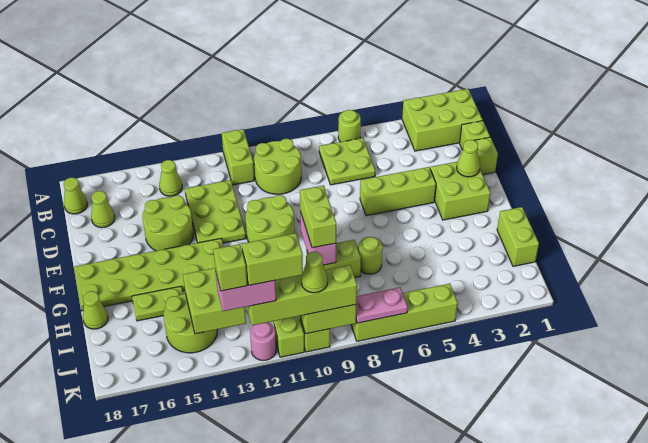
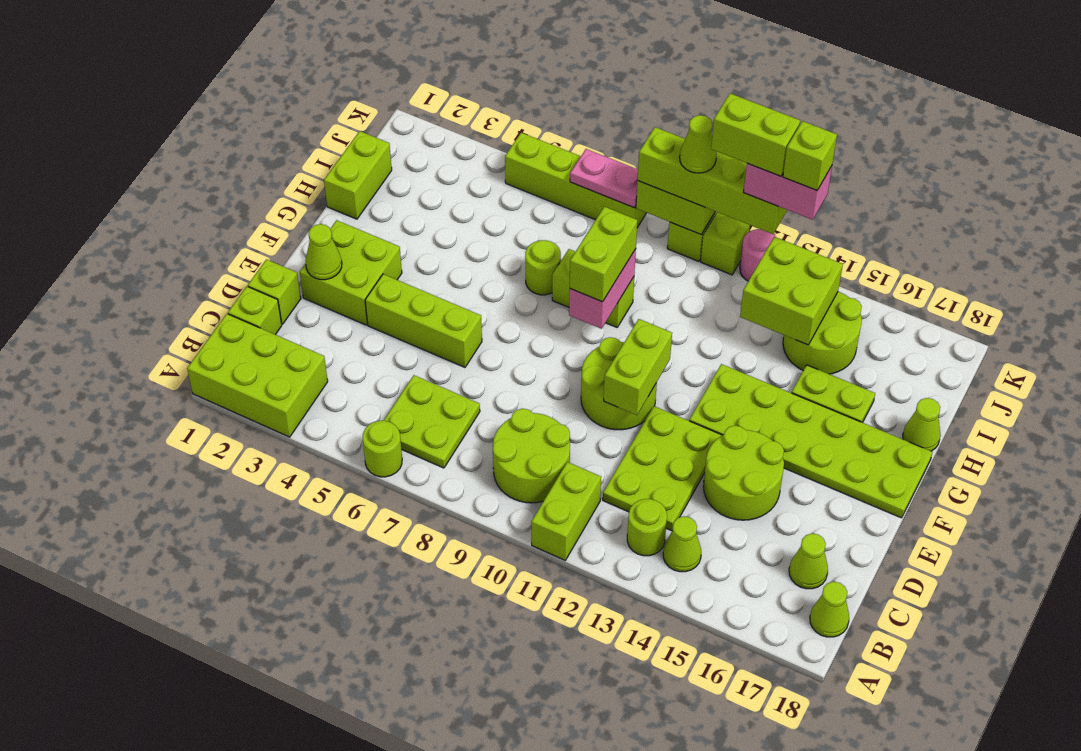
none -> lime round brick B13 level 1
none -> lime brick E11:F11 level 2

